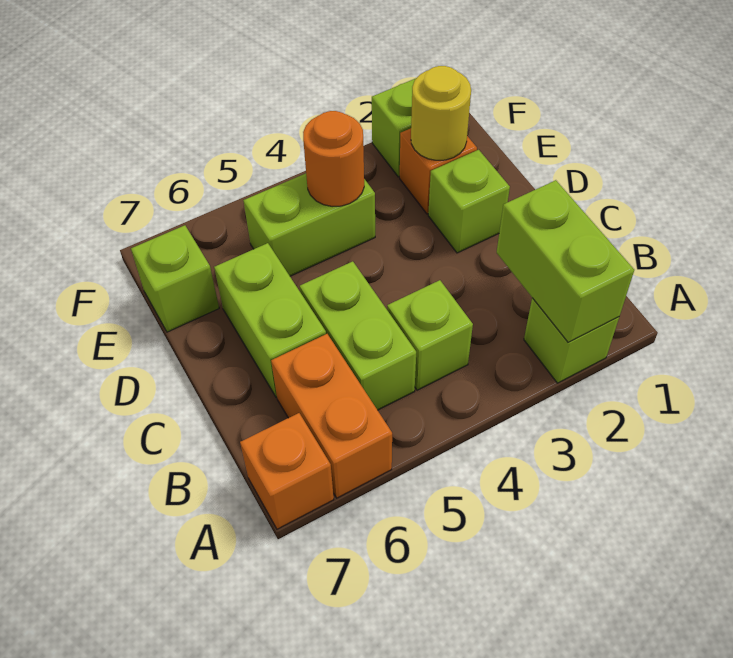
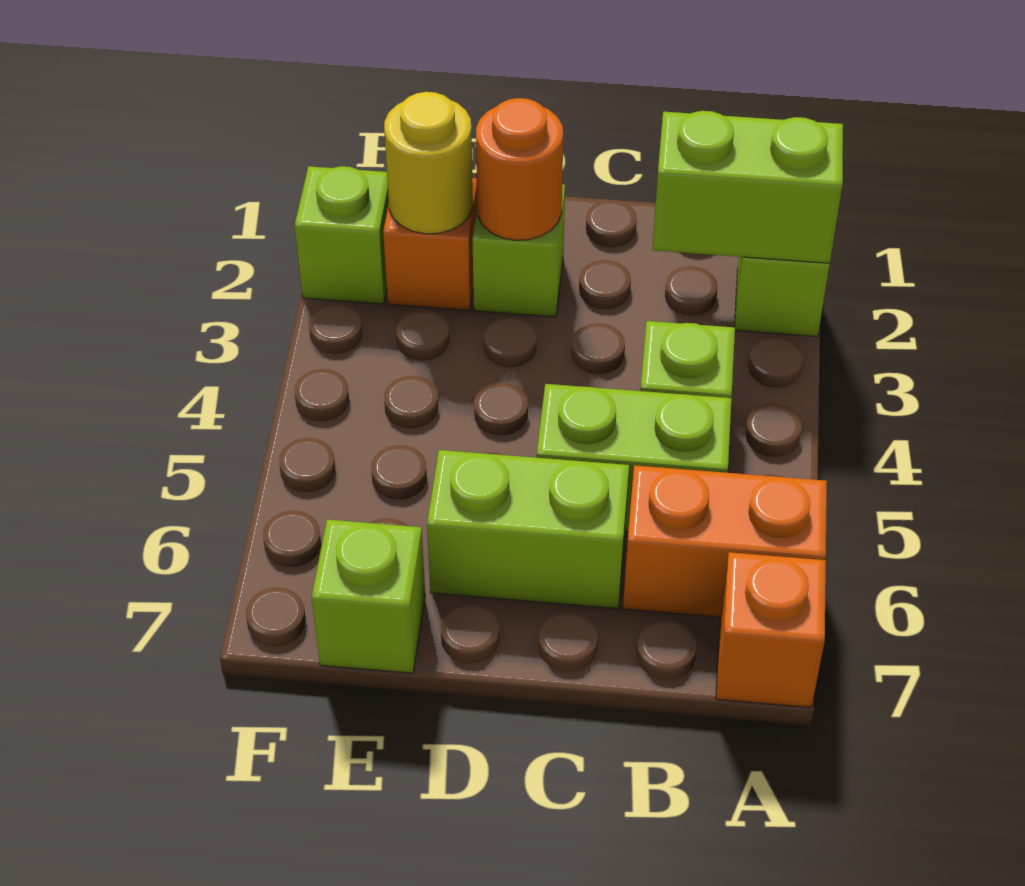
lime brick E4:E5 level 1 -> none
orange round brick E4 level 2 -> orange round brick D2 level 2

